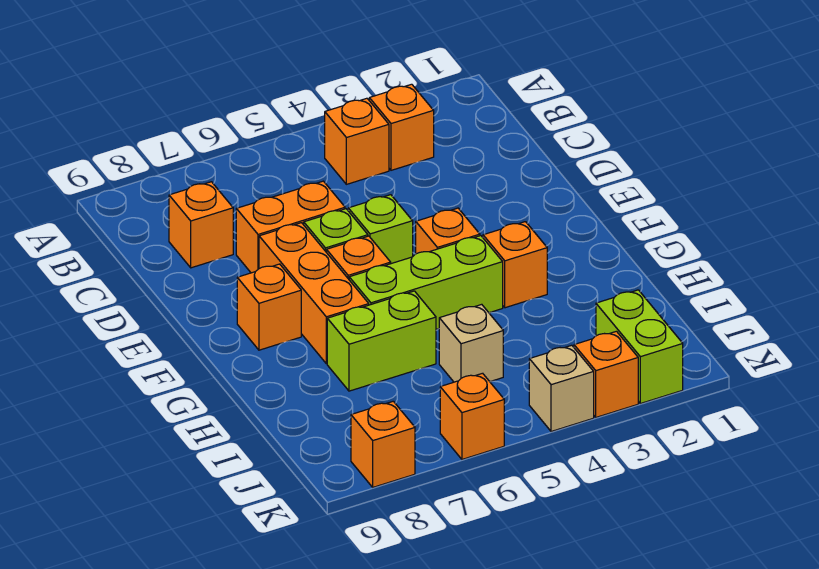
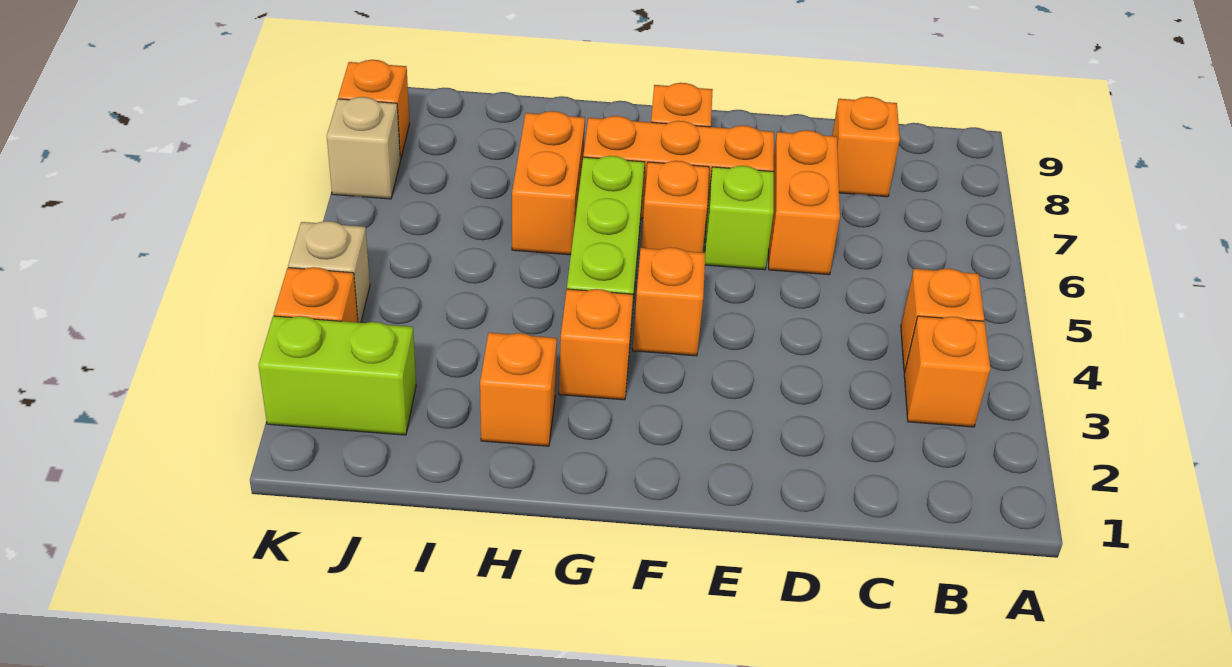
lime brick E5 level 1 -> none
lime brick H6:H7 level 1 -> orange brick H6:H7 level 1
tan brick I5 level 1 -> tan brick K7 level 1
orange brick K6 level 1 -> orange brick H2 level 1

